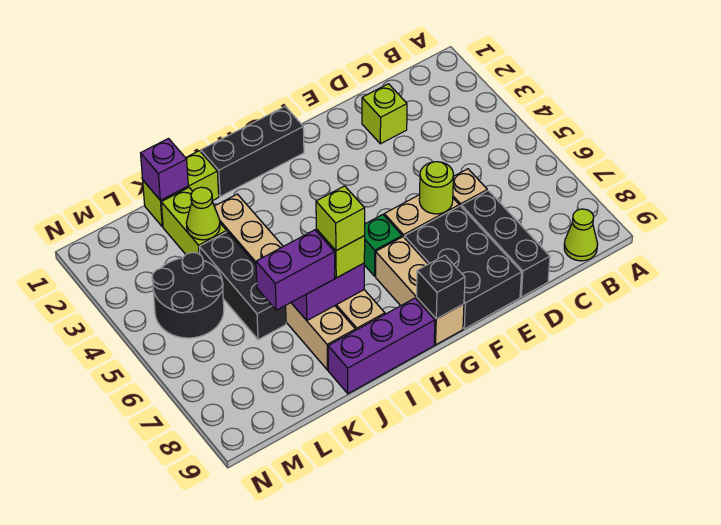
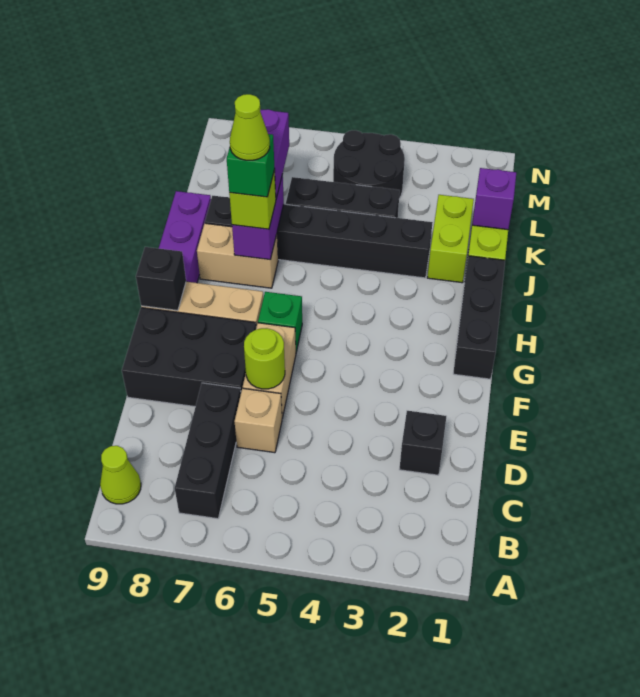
lime brick D2 level 1 -> black brick D2 level 1
black brick D7:D9 level 1 -> black brick B7:D7 level 1
lime brick I7 level 4 -> green brick I7 level 4
tan brick J3:J8 level 1 -> black brick J3:J8 level 1
lime brick K2:K3 level 1 -> lime brick J2:K2 level 1
lime cone K3 level 2 -> lime cone I7 level 5

